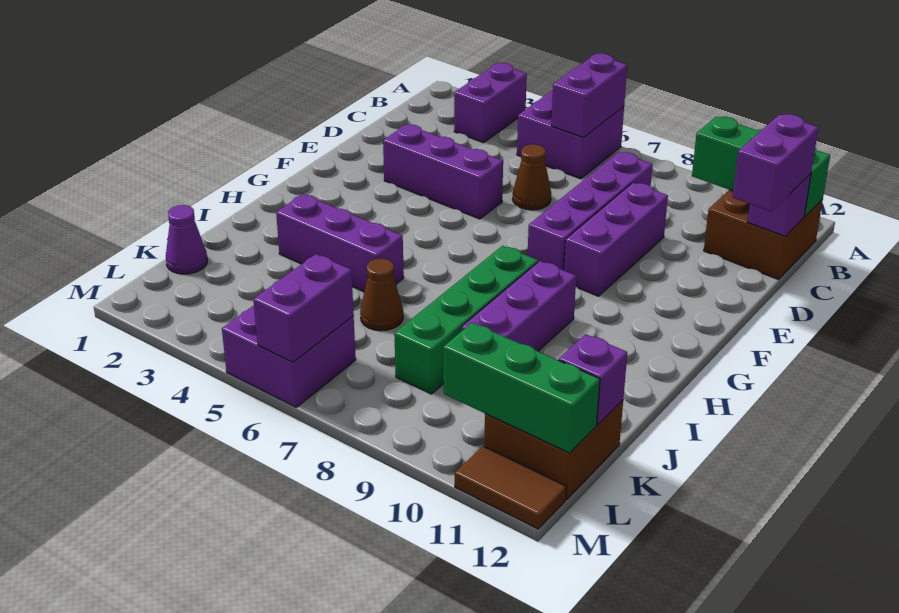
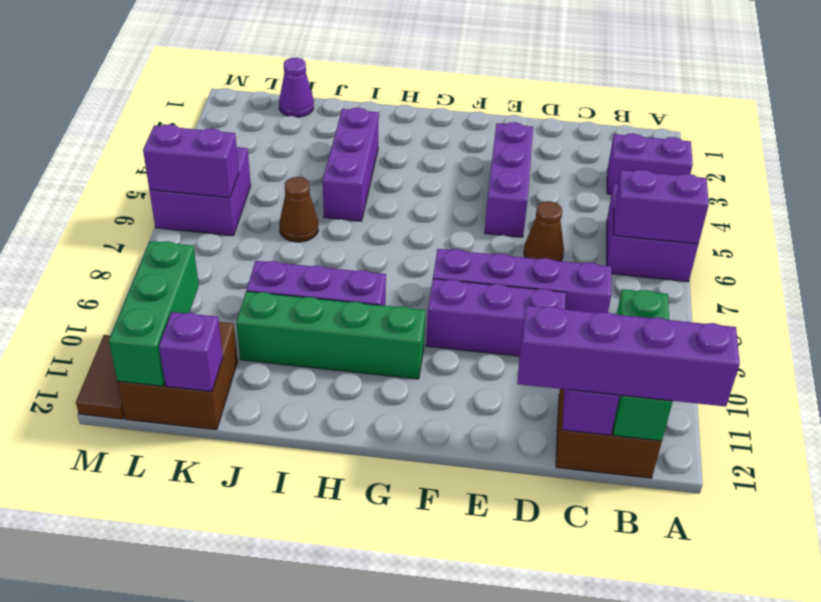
purple brick C12:D12 level 3 -> purple brick A12:D12 level 3
green brick H8:K8 level 1 -> green brick G10:J10 level 1

